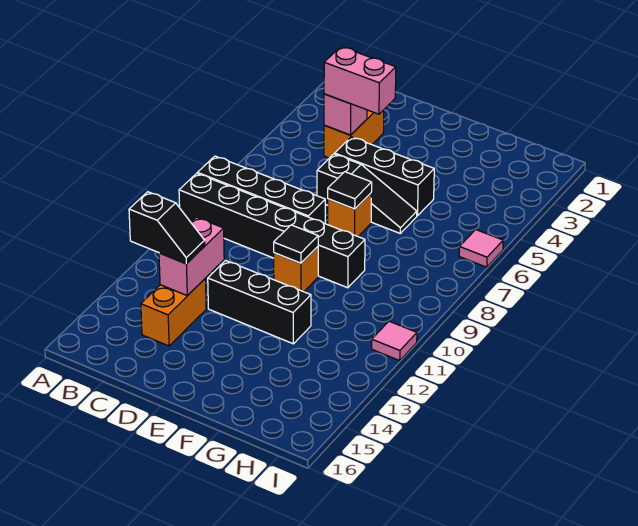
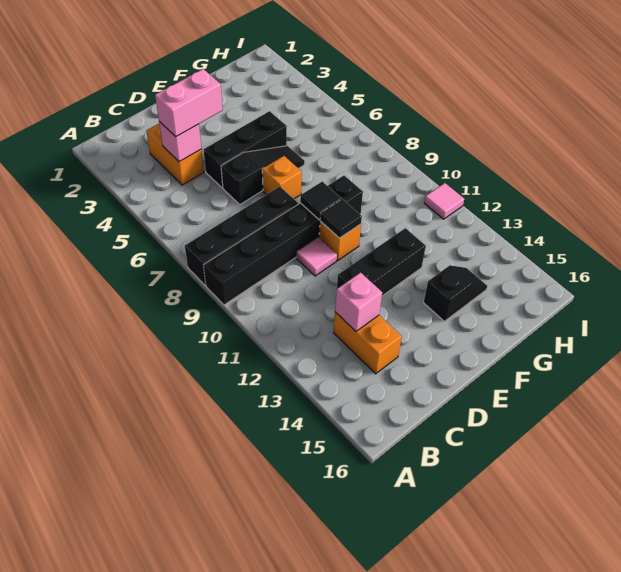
black slope B13:C13 level 3 top B -> black slope F14:G14 level 1 top F
pink brick C12:C13 level 2 -> pink brick C13 level 2
black tile E7 level 2 -> black tile E9 level 2
pink tile I6 level 1 -> pink tile D10 level 1

